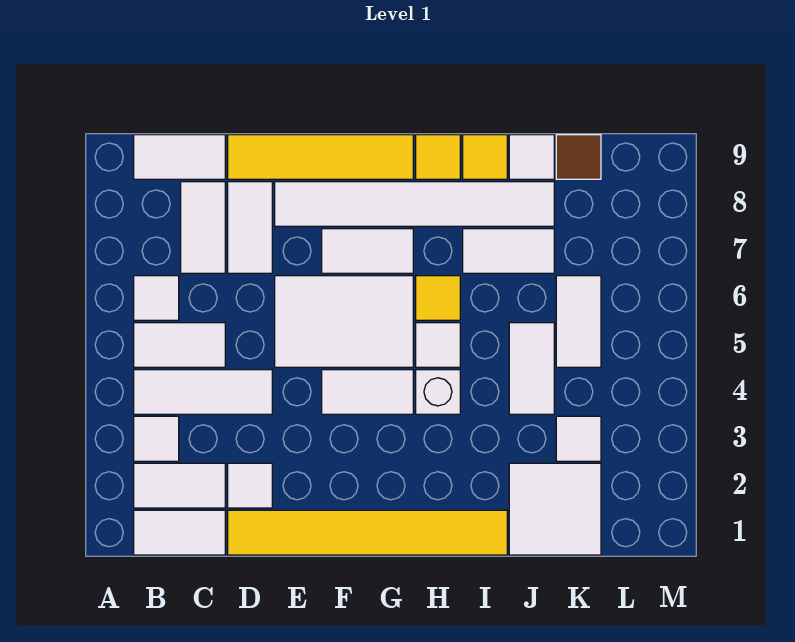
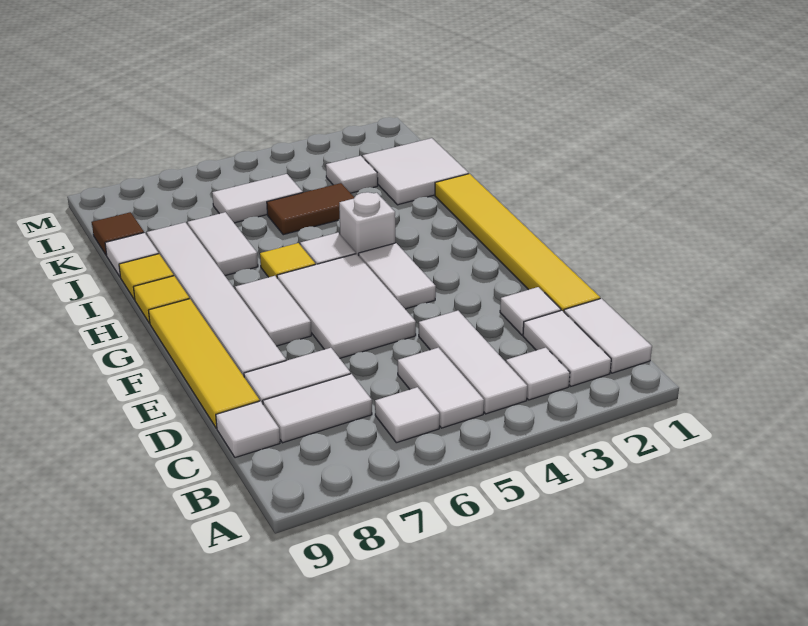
white tile B9:C9 level 1 -> white tile C9 level 1
white tile J4:J5 level 1 -> brown tile J4:J5 level 1

